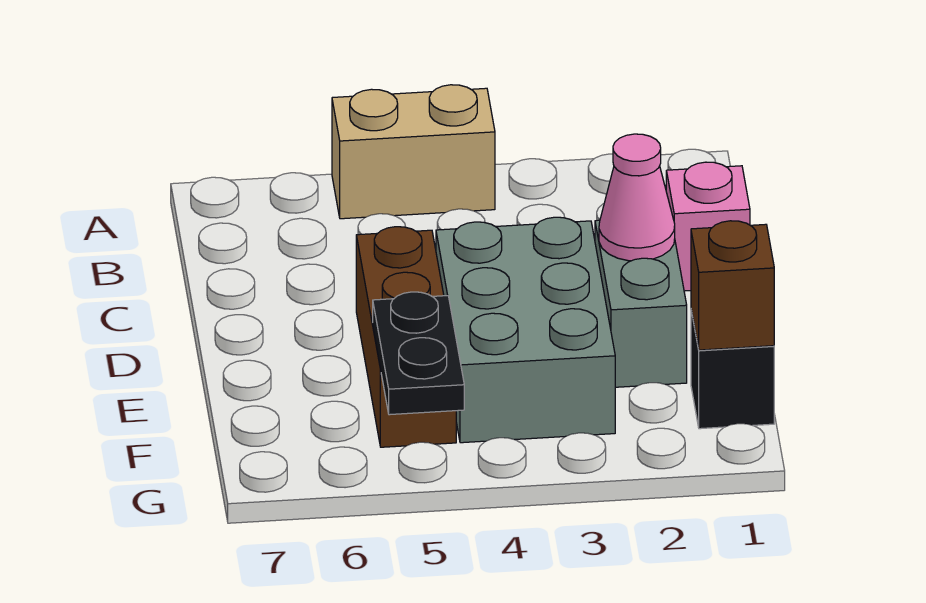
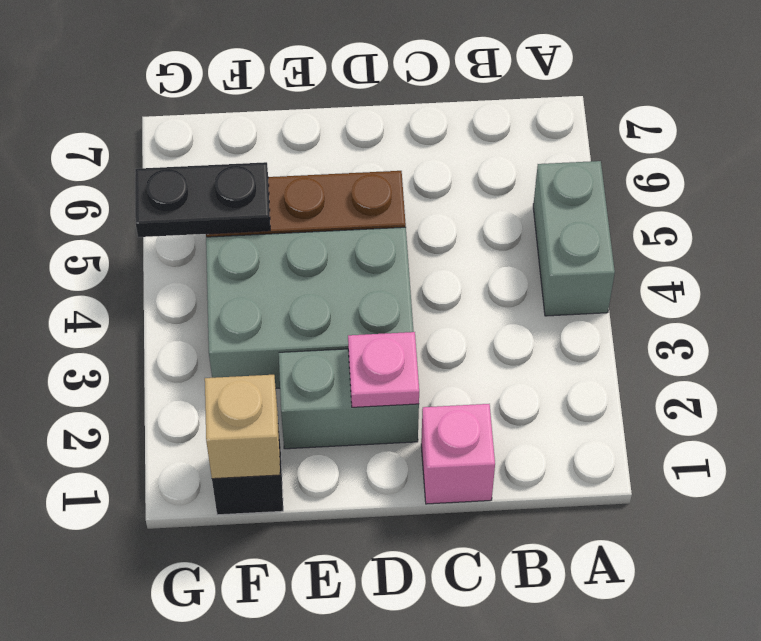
tan brick A4:A5 level 1 -> grey brick A4:A5 level 1
pink cone D2 level 2 -> pink plate D2 level 2
brown brick F1 level 2 -> tan brick F1 level 2

